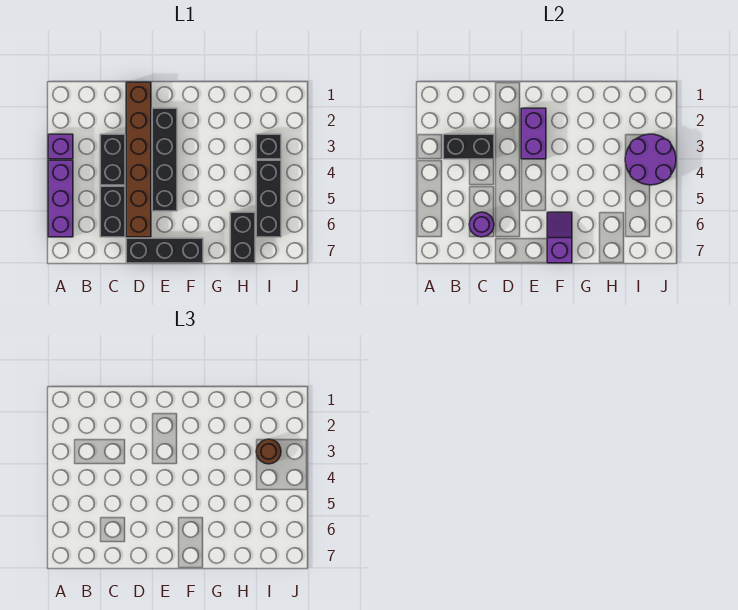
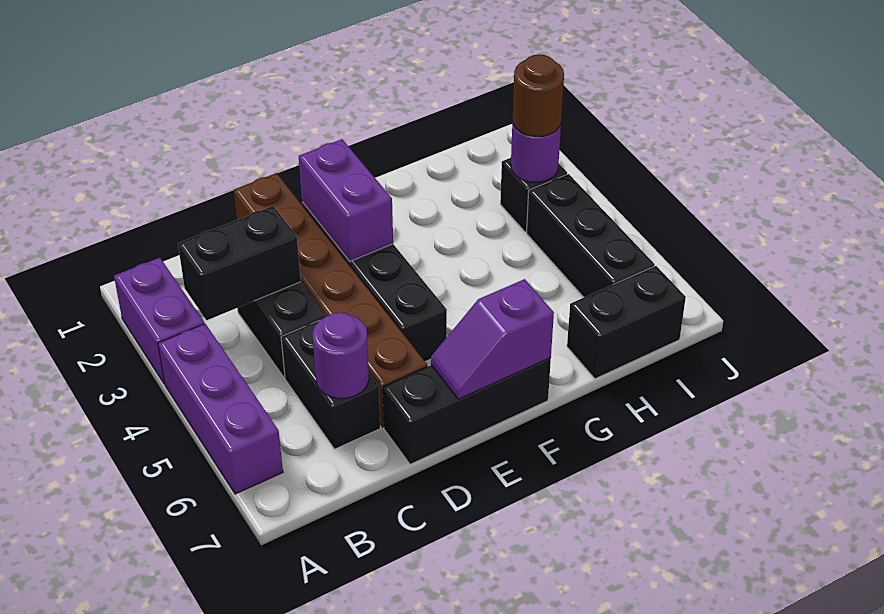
purple brick A3 level 1 -> purple brick A2:A3 level 1
purple slope F6:F7 level 2 top 7 -> purple slope E7:F7 level 2 top F
black brick H6:H7 level 1 -> black brick H7:I7 level 1
purple round brick I3:J4 level 2 -> purple round brick I3 level 2

